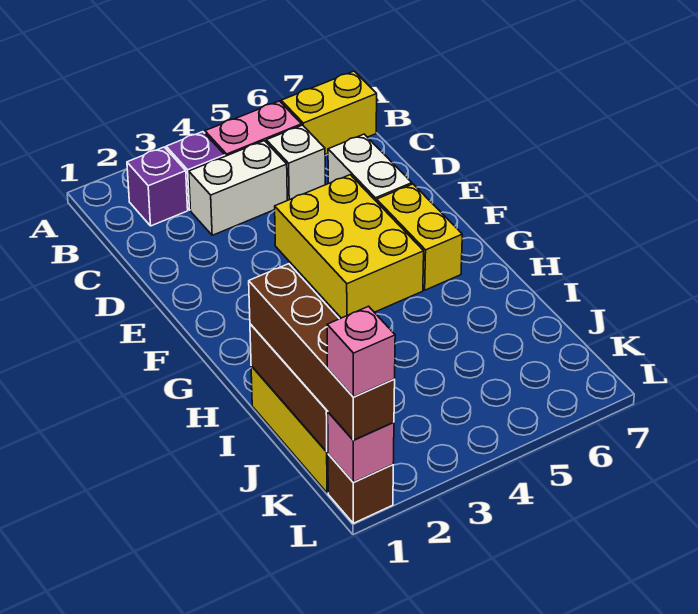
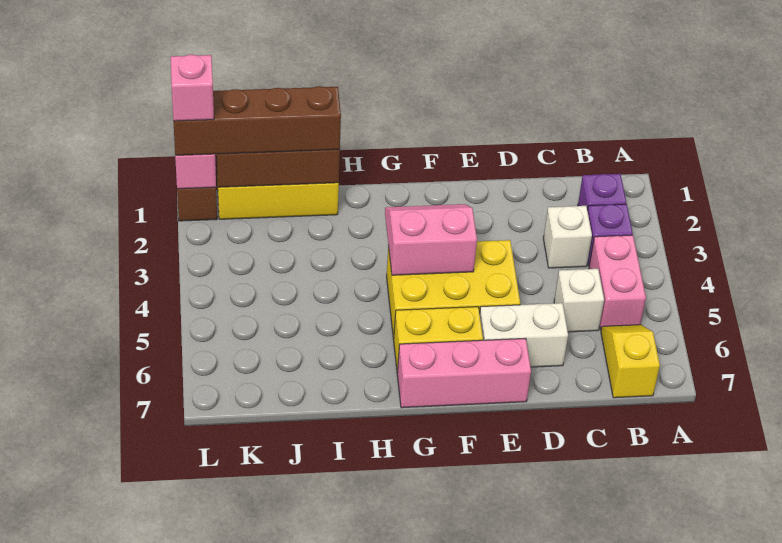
yellow brick B6:B7 level 1 -> yellow slope B6:B7 level 1 top 7
white brick C3:C4 level 1 -> white brick C3 level 1
none -> pink brick E7:G7 level 1
none -> pink slope F3:G4 level 2 top 4

